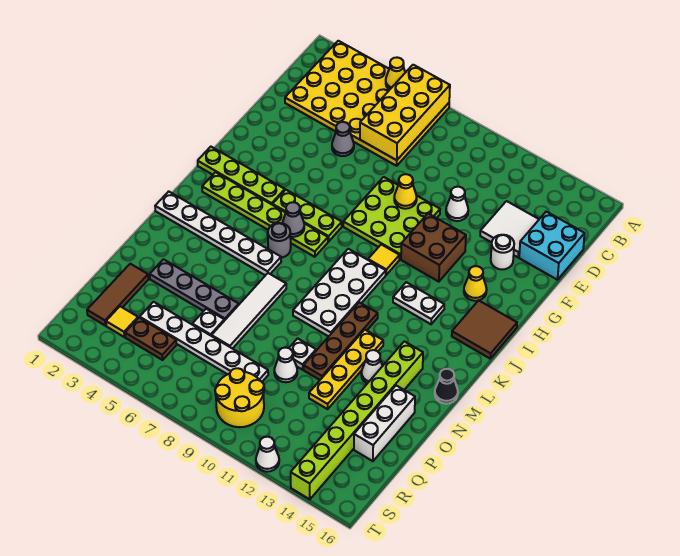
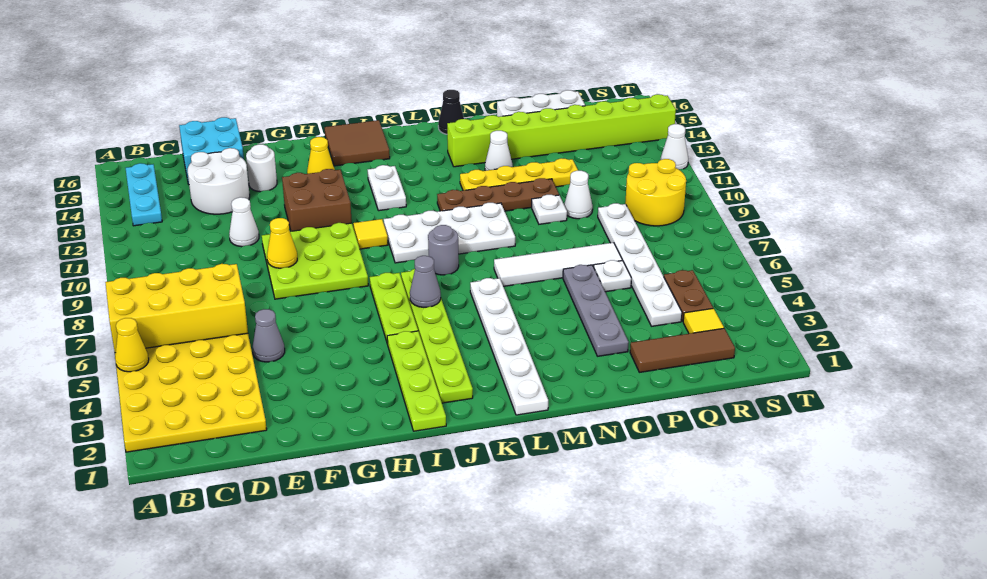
none -> cyan plate B13:B15 level 1
white tile D13:E14 level 1 -> white round brick D13:E14 level 1
grey round brick K6 level 1 -> grey round brick K8 level 1

